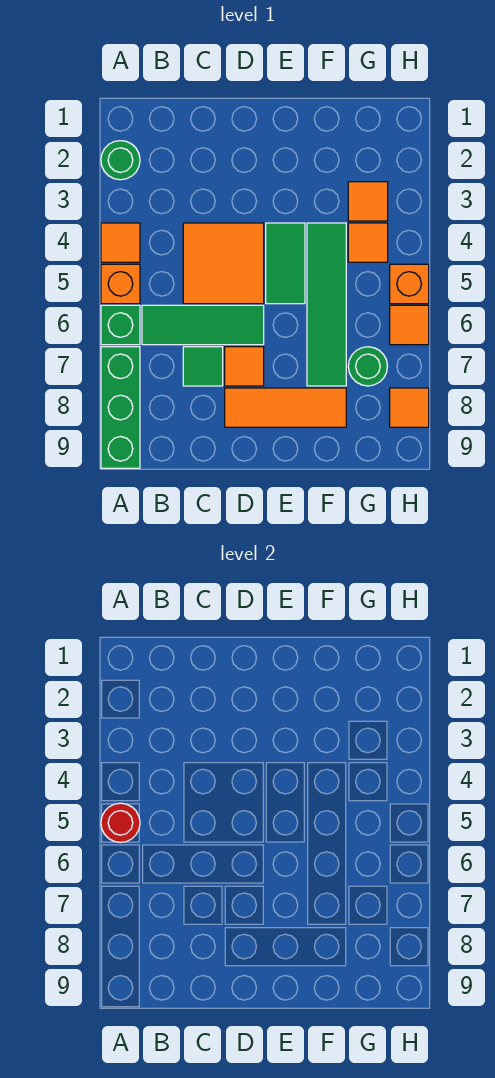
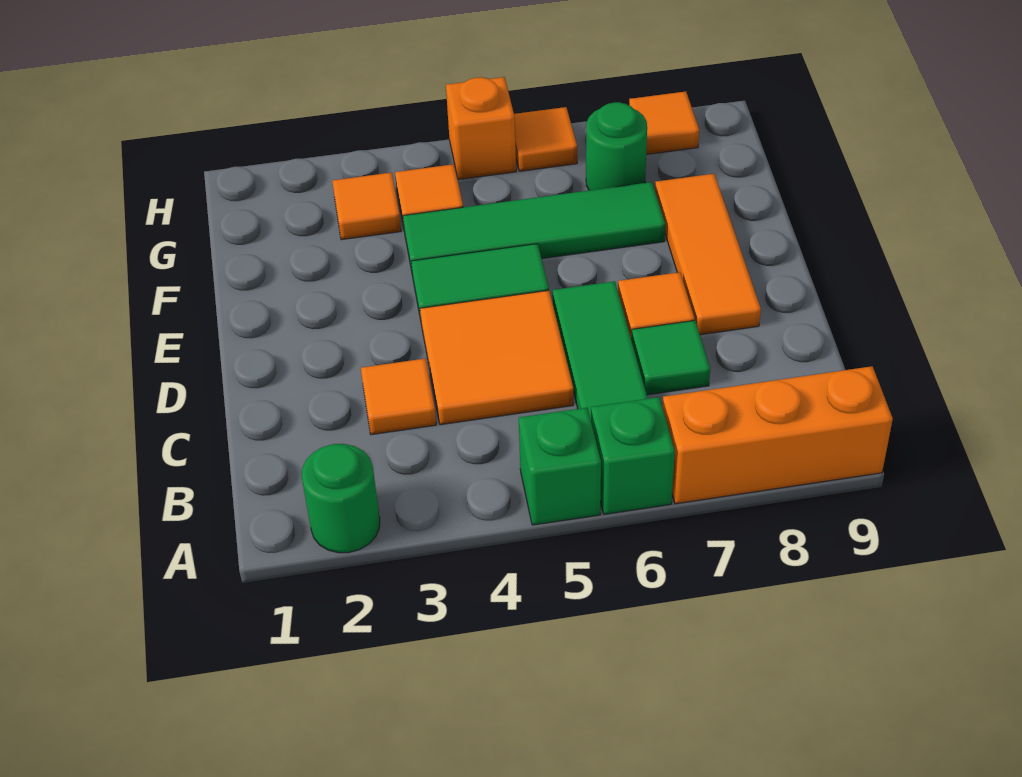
orange tile A4 level 1 -> orange tile C3 level 1
orange brick A5 level 1 -> green brick A5 level 1
red round brick A5 level 2 -> none
green brick A7:A9 level 1 -> orange brick A7:A9 level 1

